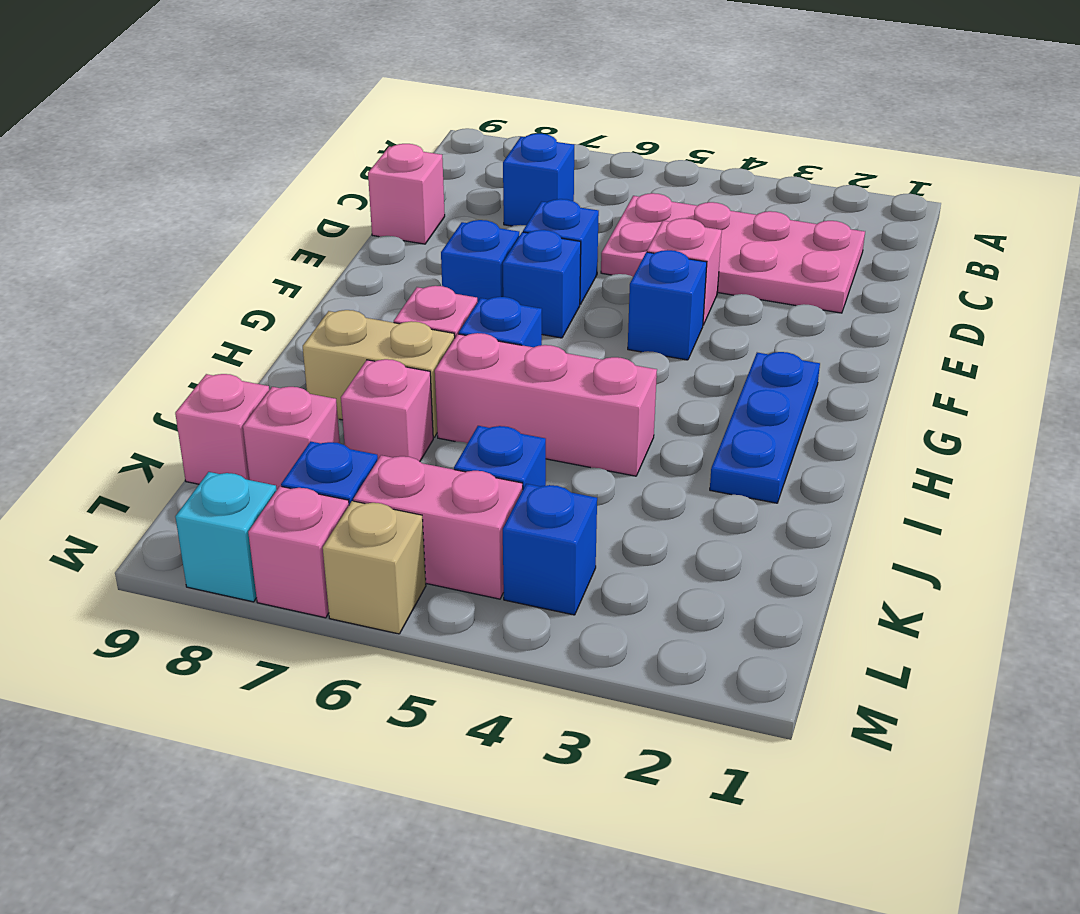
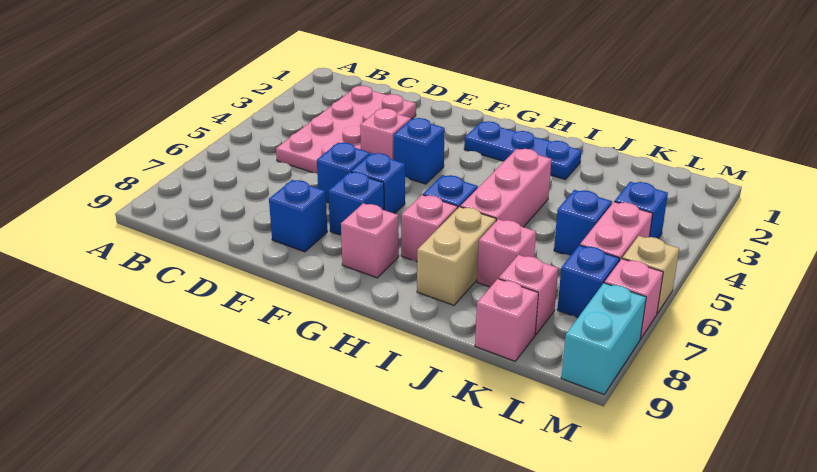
blue brick C7 level 1 -> blue brick E8 level 1
pink brick D9 level 1 -> pink brick G8 level 1
cyan brick M8 level 1 -> cyan brick M8:M9 level 1

